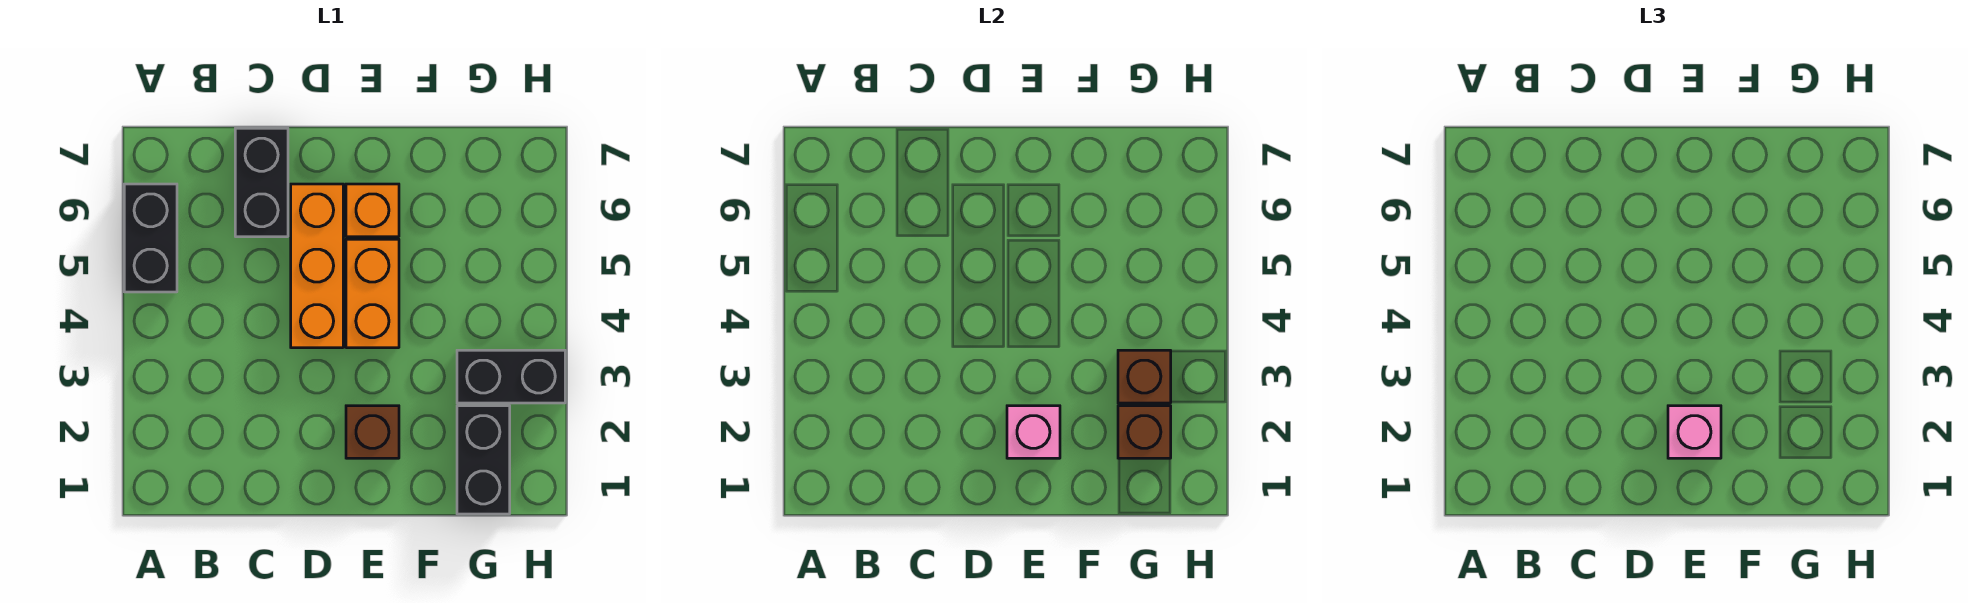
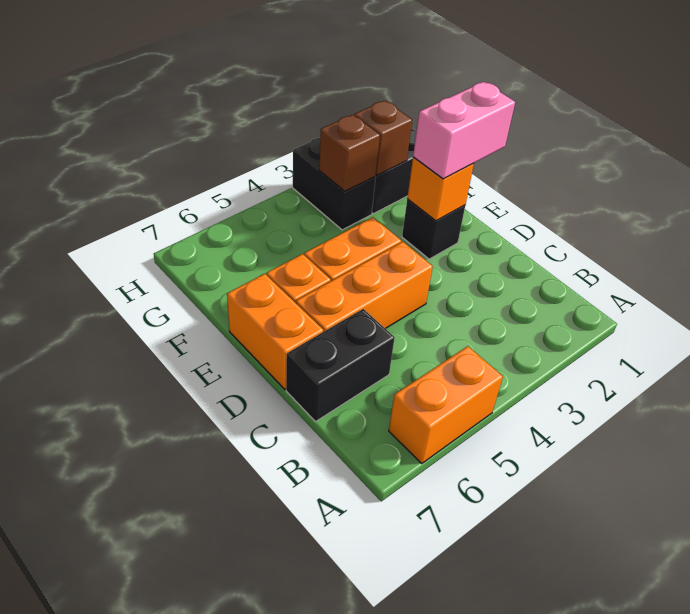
black brick A5:A6 level 1 -> orange brick A5:A6 level 1
none -> orange brick D7:E7 level 1
brown brick E2 level 1 -> black brick E2 level 1
pink brick E2 level 2 -> orange brick E2 level 2
pink brick E2 level 3 -> pink brick E1:E2 level 3

